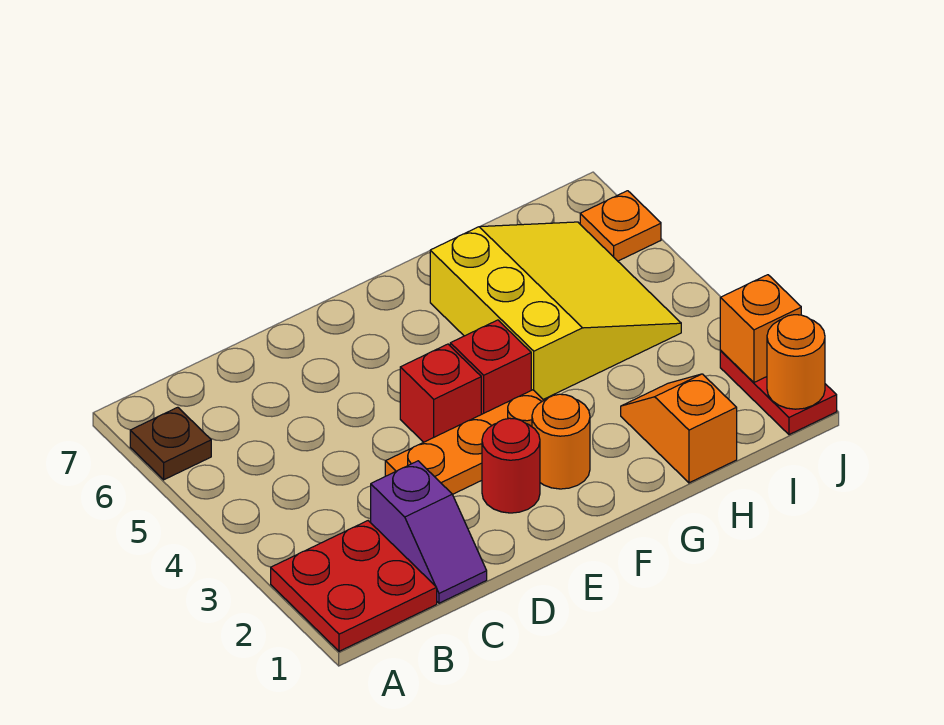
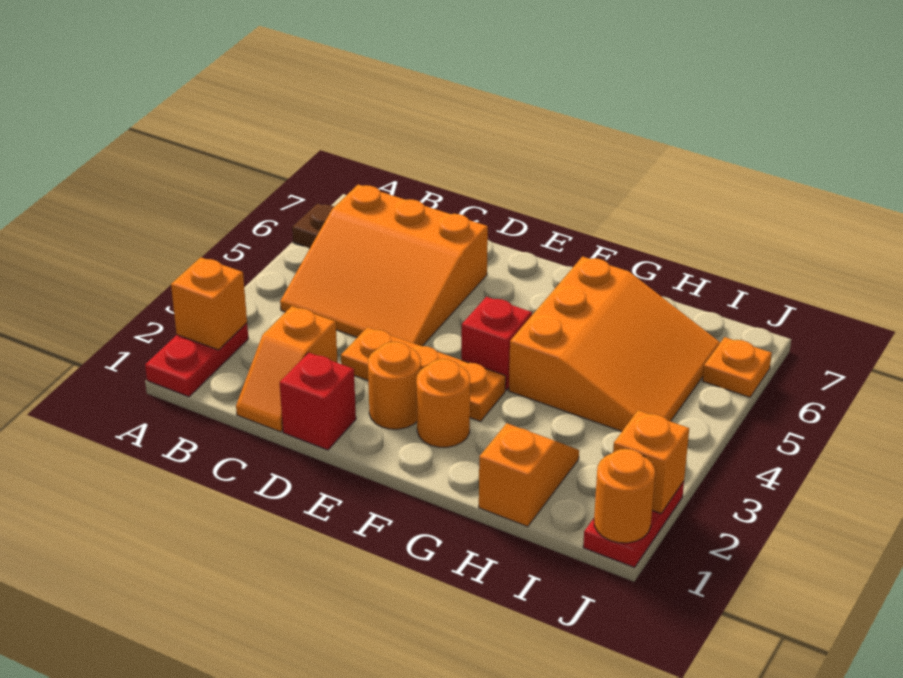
red plate A1:B2 level 1 -> red plate A1:A2 level 1
none -> orange brick A2 level 2
none -> orange slope B4:D6 level 1 top 6
purple slope C1:C2 level 1 top 2 -> orange slope C1:C2 level 1 top 2
red round brick E2 level 1 -> orange round brick E2 level 1
red brick E4 level 1 -> red brick D1 level 1
yellow slope G4:I6 level 1 top G -> orange slope G4:I6 level 1 top G

